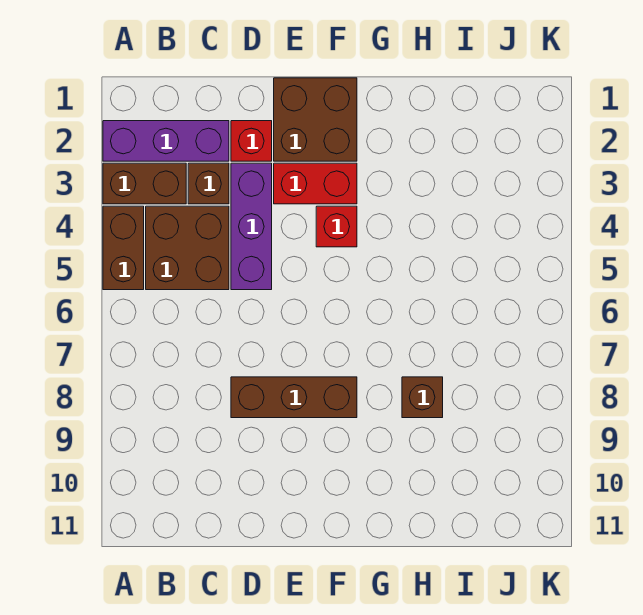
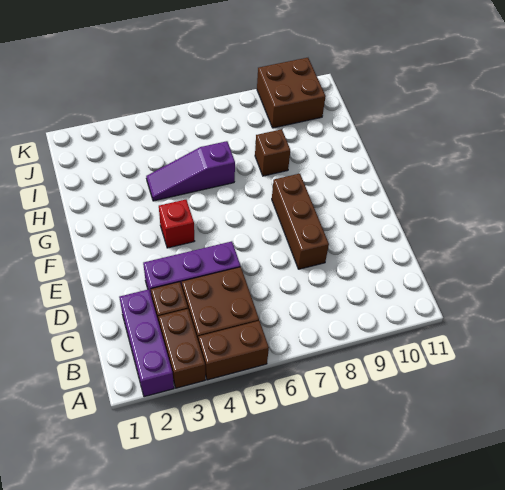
red brick D2 level 1 -> none
brown brick E1:F2 level 1 -> brown brick J9:K10 level 1
red brick E3:F3 level 1 -> none
none -> purple slope H4:H6 level 1 top 6

